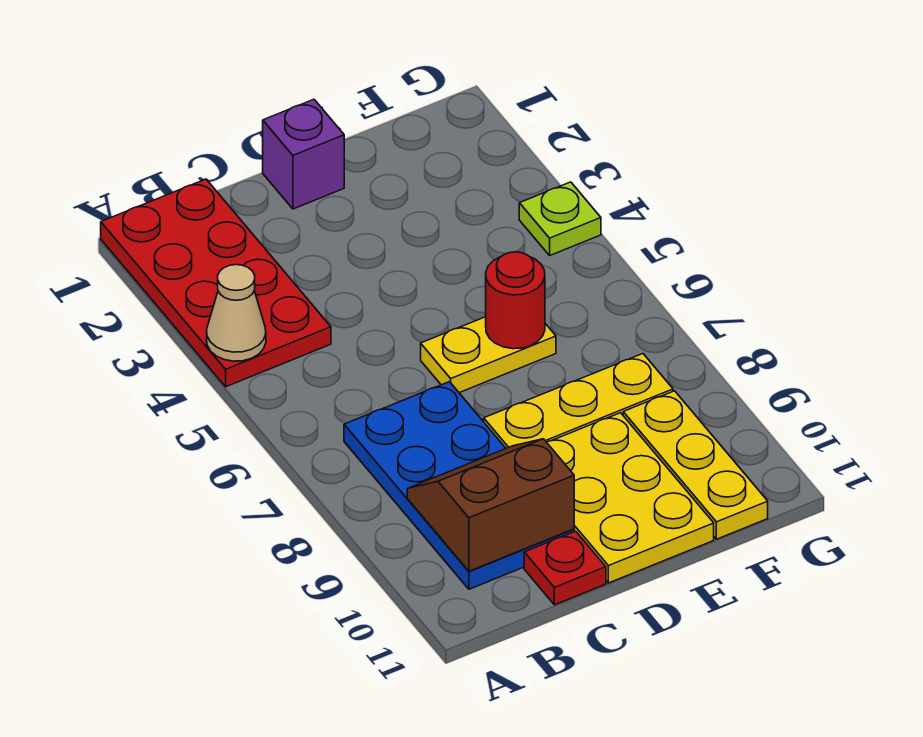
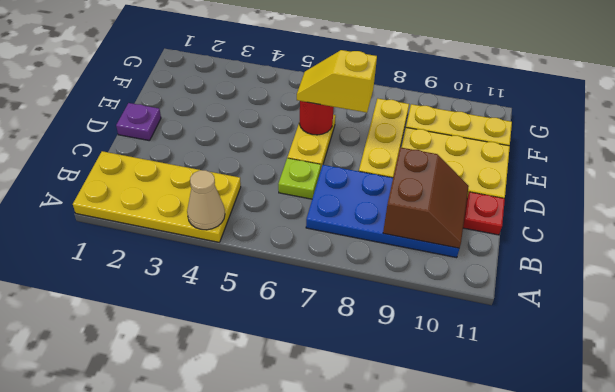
red plate A1:B4 level 1 -> yellow plate A1:B4 level 1
brown slope B9:C10 level 2 top 10 -> brown slope B9:C10 level 2 top 9
purple brick D1 level 1 -> purple plate D1 level 1
none -> yellow slope E6:E7 level 3 top 7
lime plate G4 level 1 -> lime plate C6 level 1

